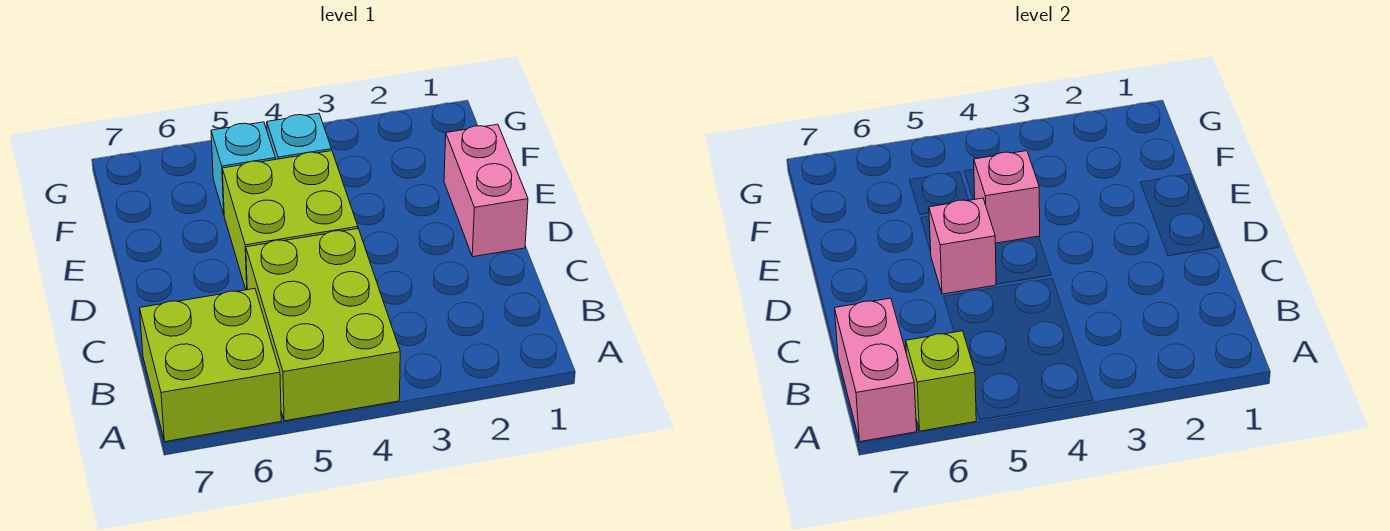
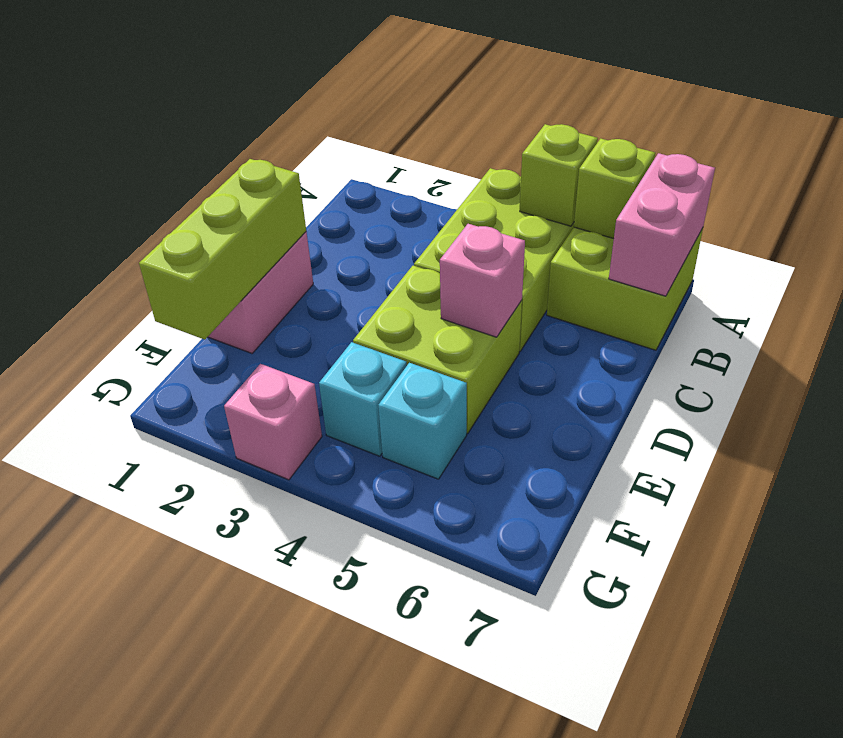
none -> lime brick A5 level 2
none -> lime brick D1:F1 level 2
pink brick E4 level 2 -> pink brick G3 level 1

